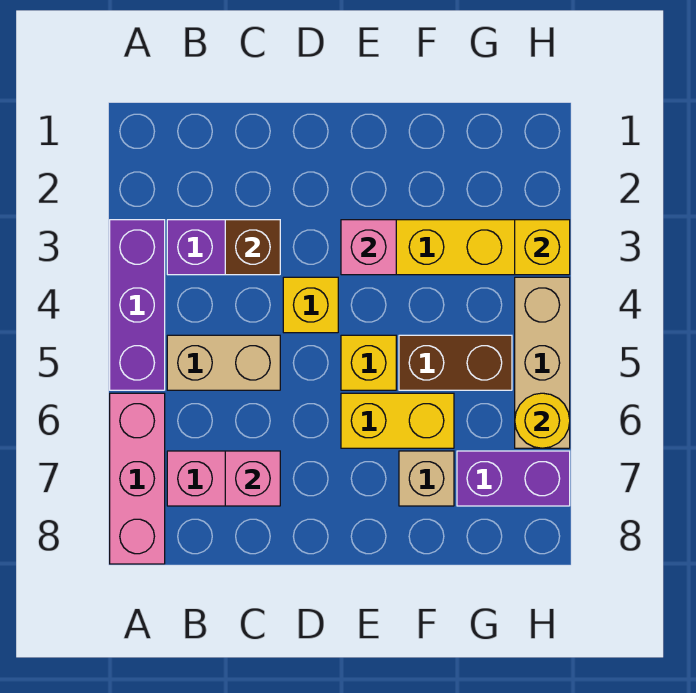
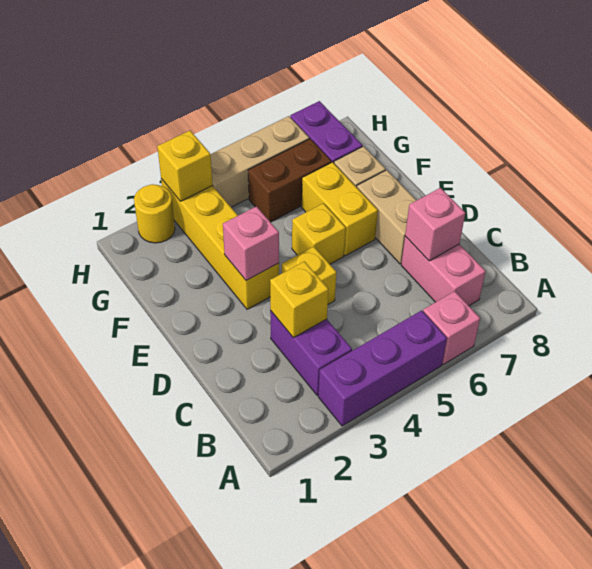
pink brick A6:A8 level 1 -> pink brick A6 level 1
tan brick B5:C5 level 1 -> tan brick D7:E7 level 1
brown brick C3 level 2 -> yellow brick C3 level 2
brown brick F5:G5 level 1 -> brown brick G5:G6 level 1
yellow round brick H6 level 2 -> yellow round brick H2 level 1

